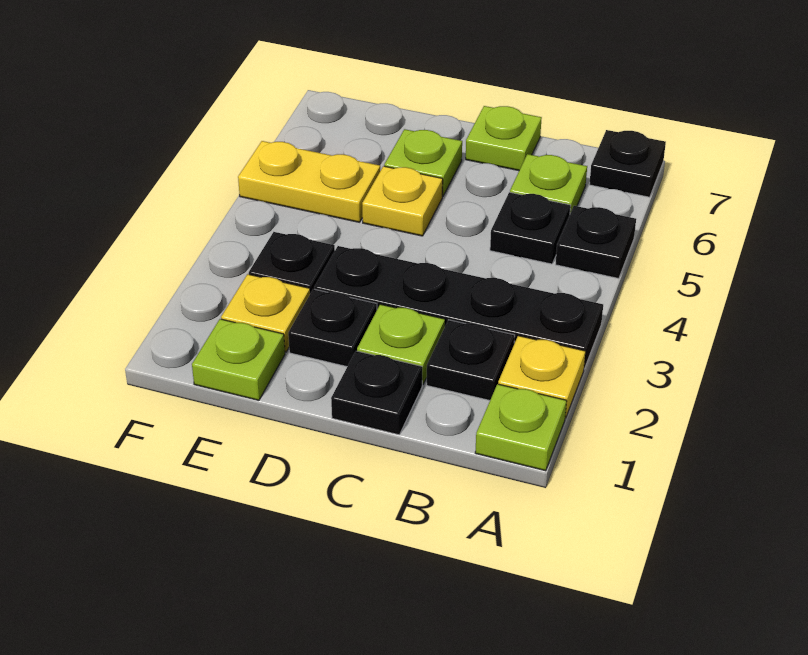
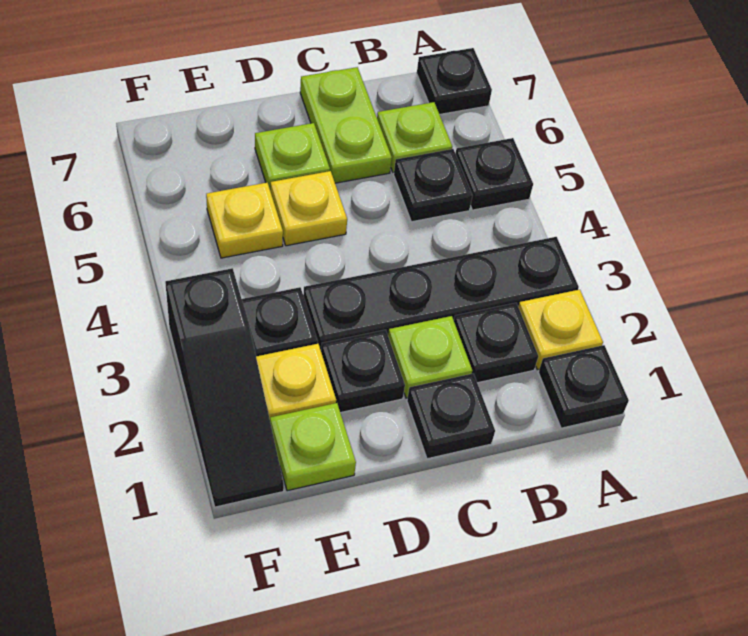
lime plate A1 level 1 -> black plate A1 level 1
lime plate C7 level 1 -> lime plate C6:C7 level 1
yellow plate E5:F5 level 1 -> yellow plate E5 level 1
none -> black slope F1:F3 level 1 top 3

